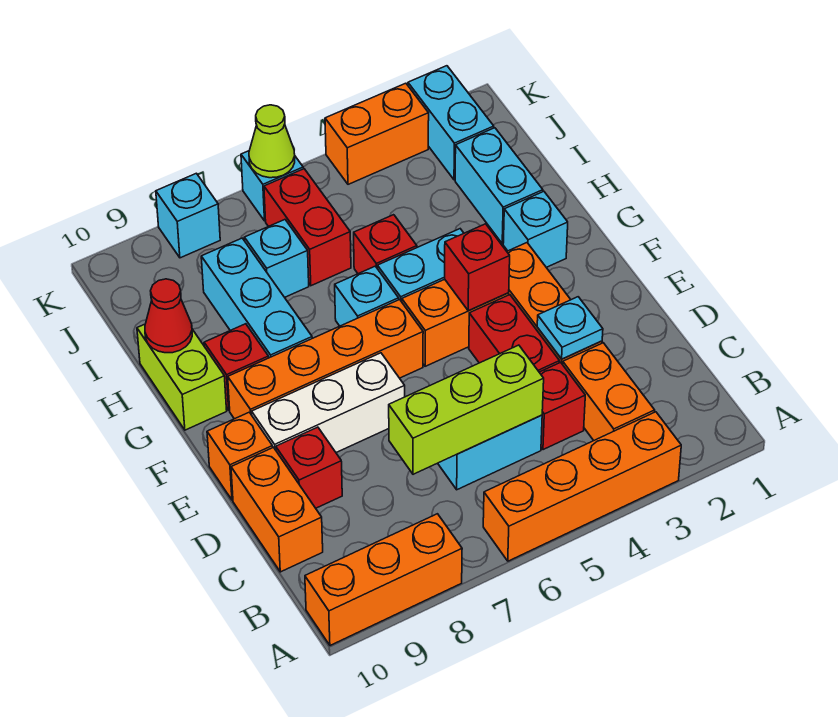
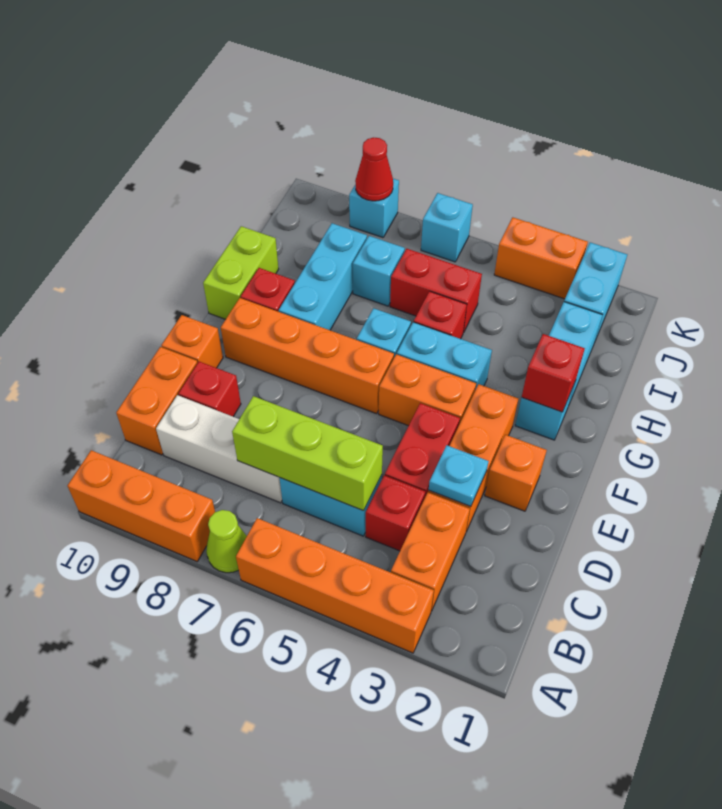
none -> orange brick E2 level 1
white brick E7:E9 level 1 -> white brick C7:C9 level 1
red brick F4 level 2 -> red brick G2 level 2
red cone H10 level 2 -> red cone K8 level 2
red brick I6:J6 level 1 -> red brick I5:I6 level 1
lime cone K6 level 2 -> lime cone A7 level 1

